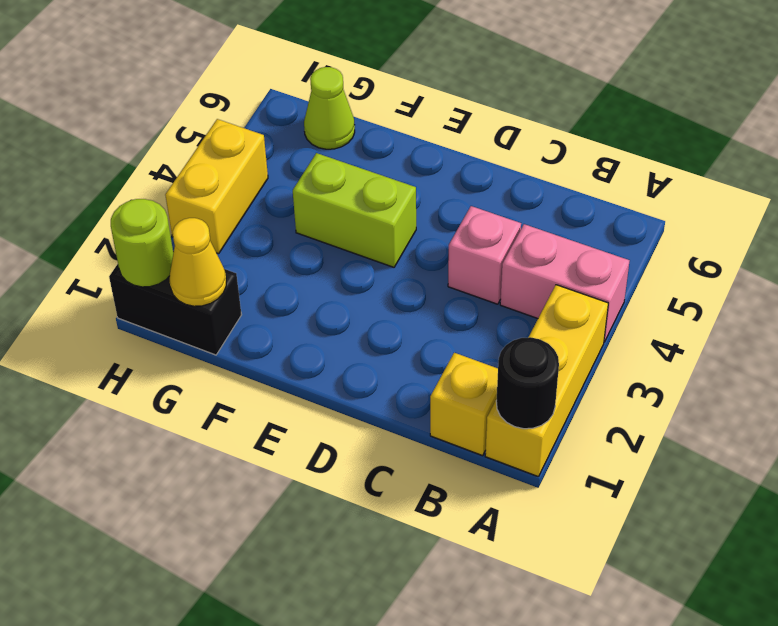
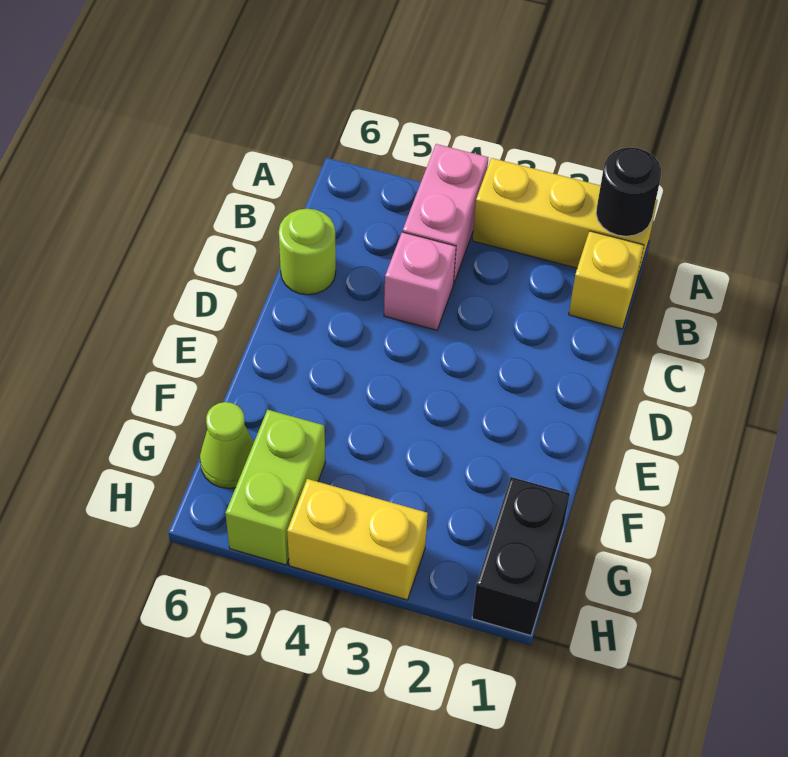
lime brick E4:F4 level 1 -> lime brick G5:H5 level 1
yellow cone G1 level 2 -> none
lime round brick H1 level 2 -> lime round brick C6 level 1

